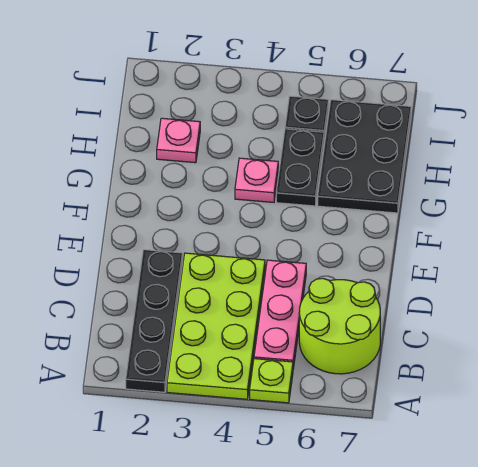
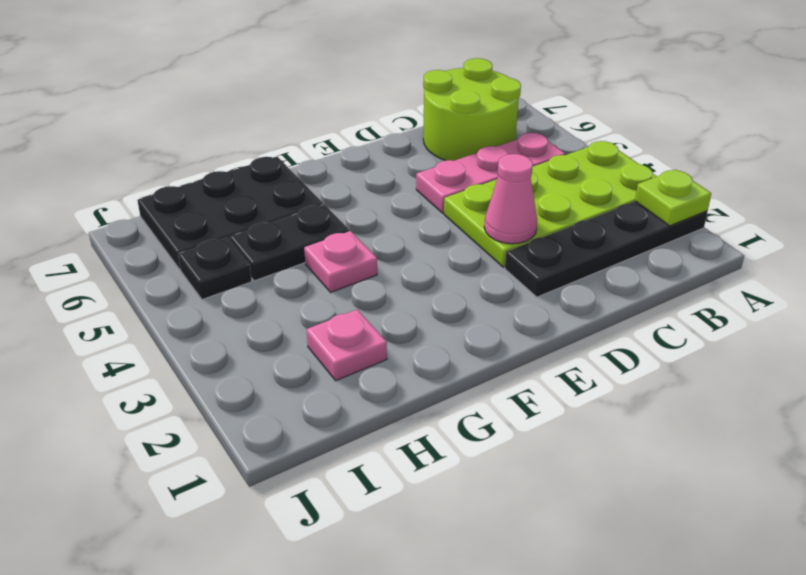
lime plate A5 level 1 -> lime plate A2 level 2
none -> pink cone D3 level 2

